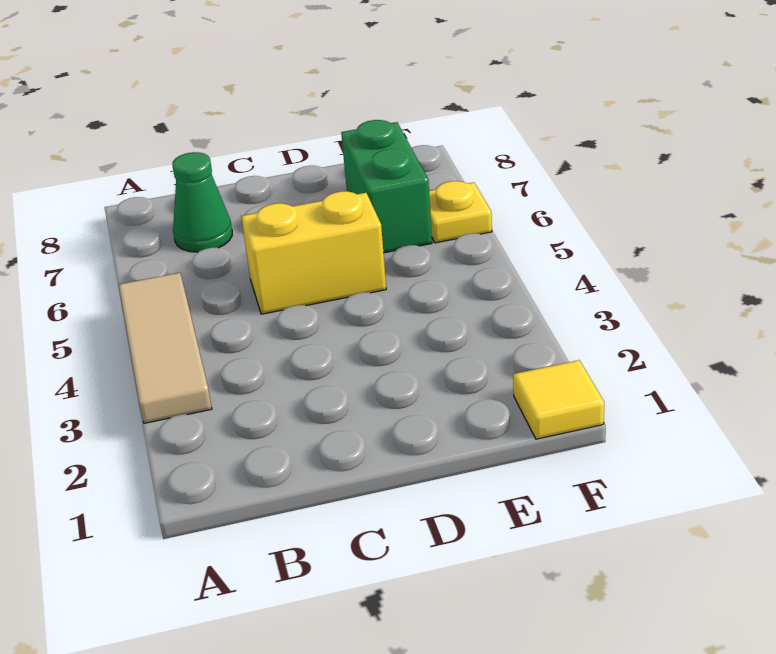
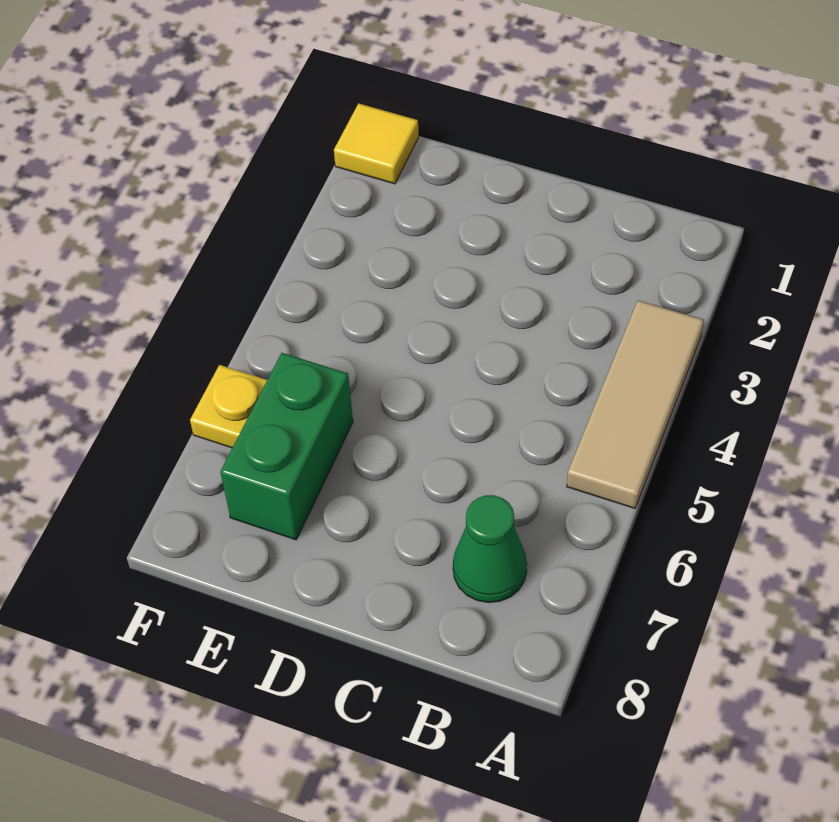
yellow brick C5:D5 level 1 -> none

